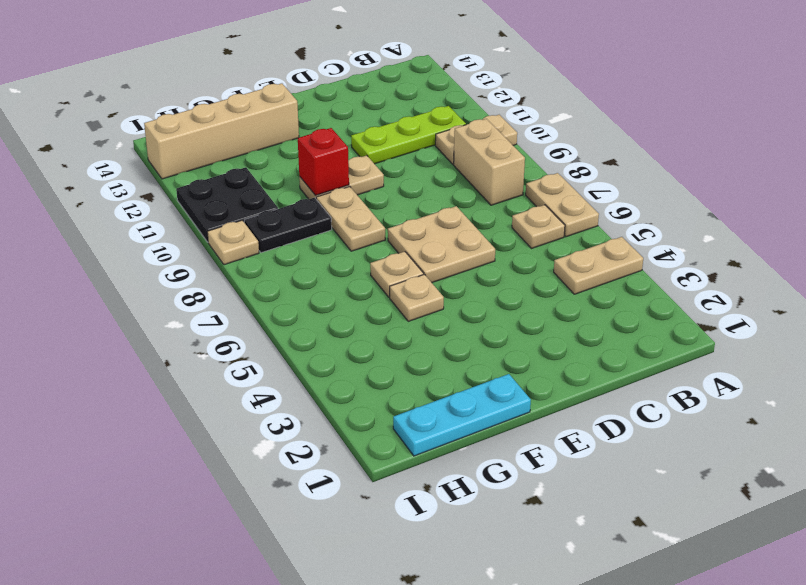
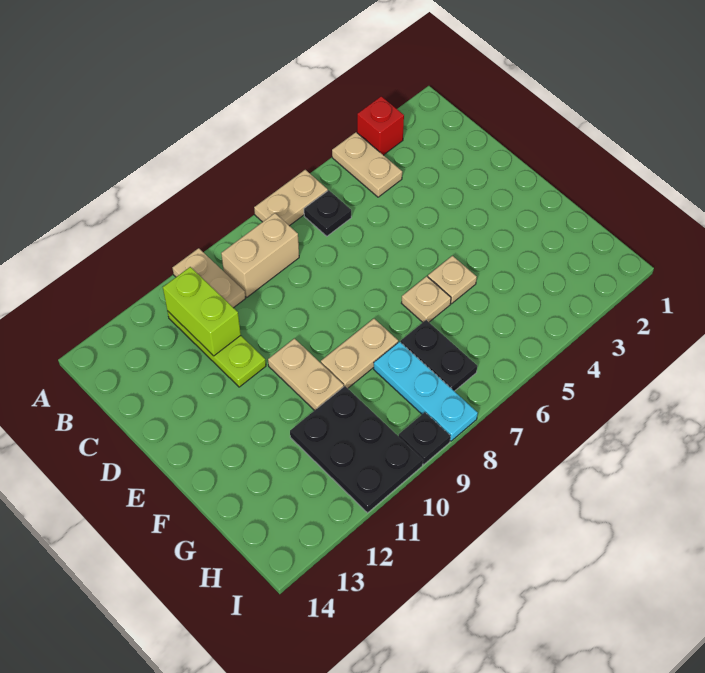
tan plate B6 level 1 -> black plate B6 level 1
none -> lime brick B11:C11 level 2
tan plate D6:E7 level 1 -> none
cyan plate F1:H1 level 1 -> cyan plate G8:I8 level 1
red brick F10 level 2 -> red brick A3 level 1
tan brick F13:I13 level 1 -> none
black plate G9:H9 level 1 -> black plate G7:H7 level 1
black plate H10:I11 level 1 -> black plate G10:I11 level 1
tan plate I9 level 1 -> black plate I9 level 1

